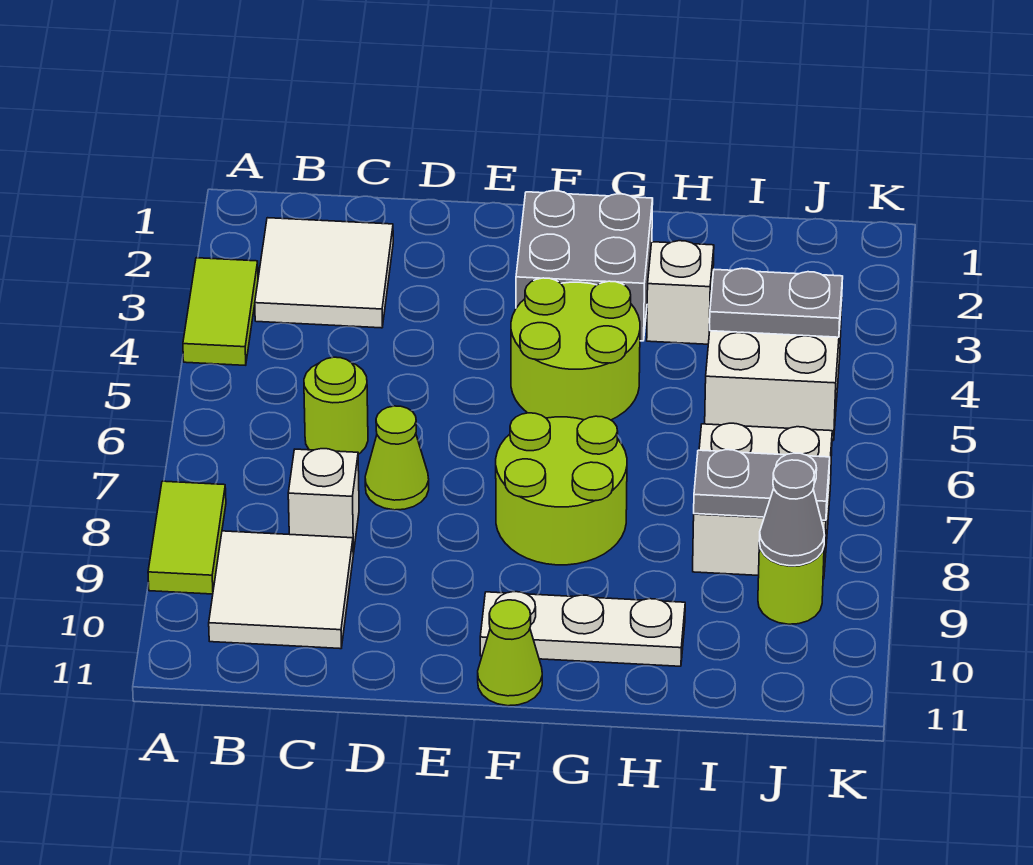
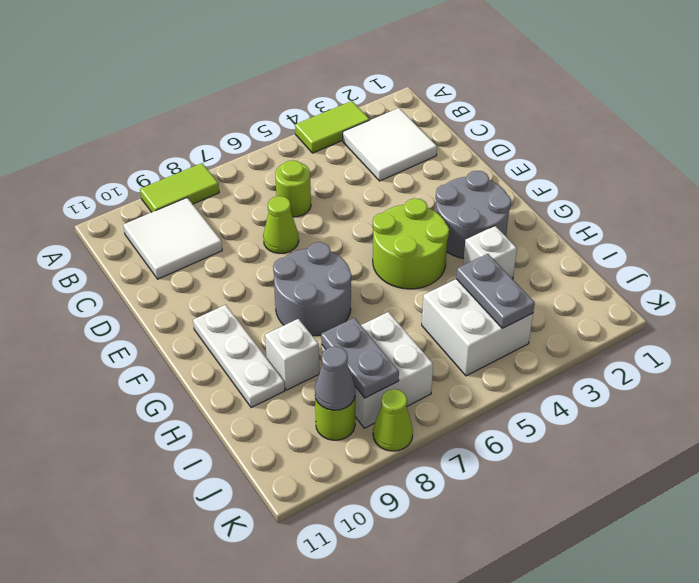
white brick C8 level 1 -> white brick H9 level 1
grey brick F2:G3 level 1 -> grey round brick F2:G3 level 1
lime round brick F7:G8 level 1 -> grey round brick F7:G8 level 1
lime cone F11 level 1 -> lime cone K8 level 1

